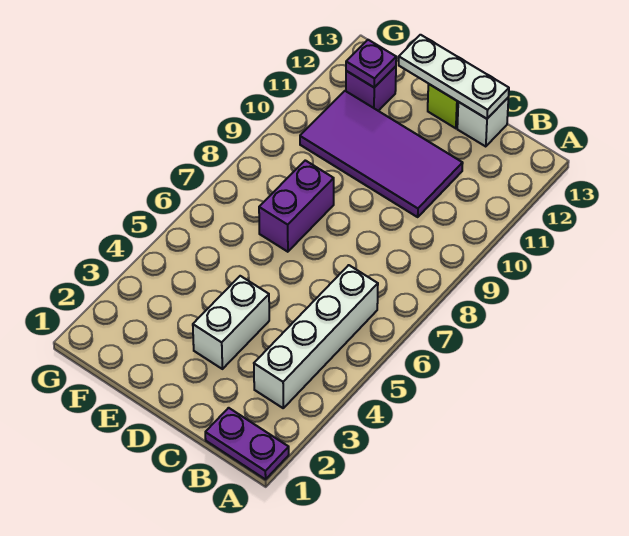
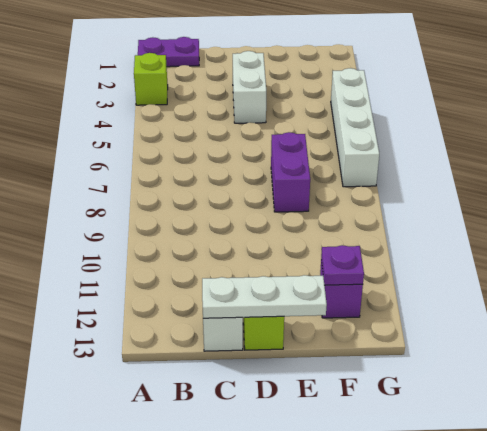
none -> lime brick A3 level 1
white brick B3:B6 level 1 -> white brick G4:G7 level 1
purple tile C10:F11 level 1 -> none

